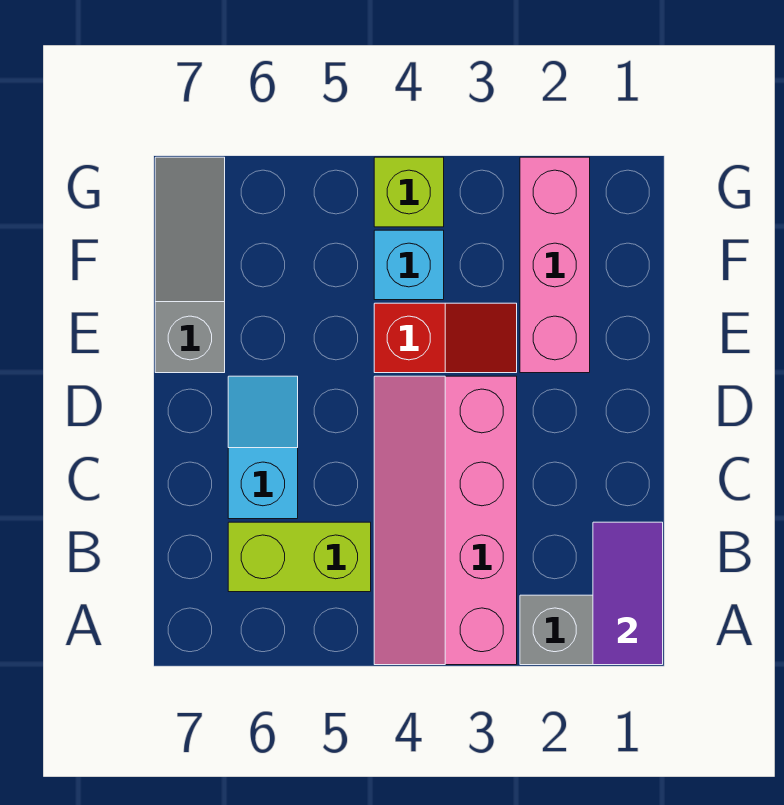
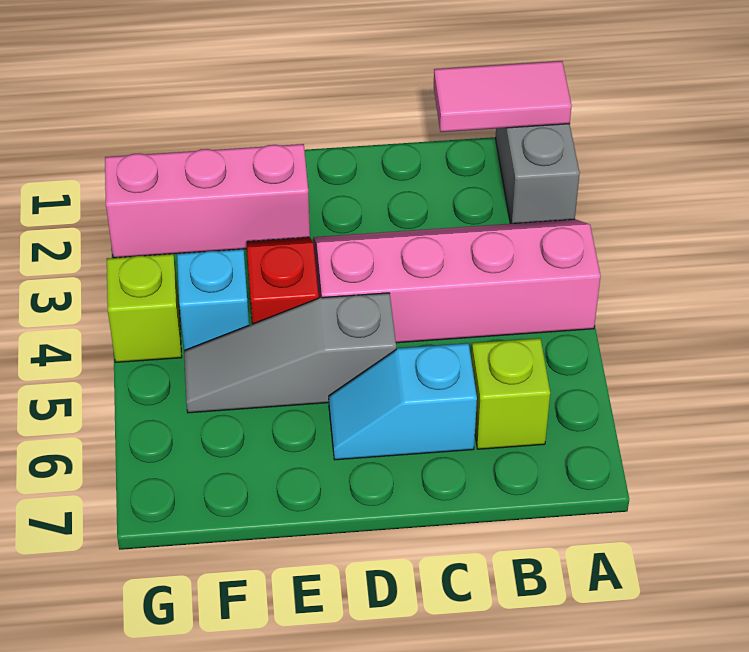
purple tile A1:B1 level 2 -> pink tile A1:B1 level 2
pink slope A3:D4 level 1 top 3 -> pink slope A3:D4 level 1 top 4
lime brick B5:B6 level 1 -> lime brick B6 level 1
grey slope E7:G7 level 1 top E -> grey slope D5:F5 level 1 top D

